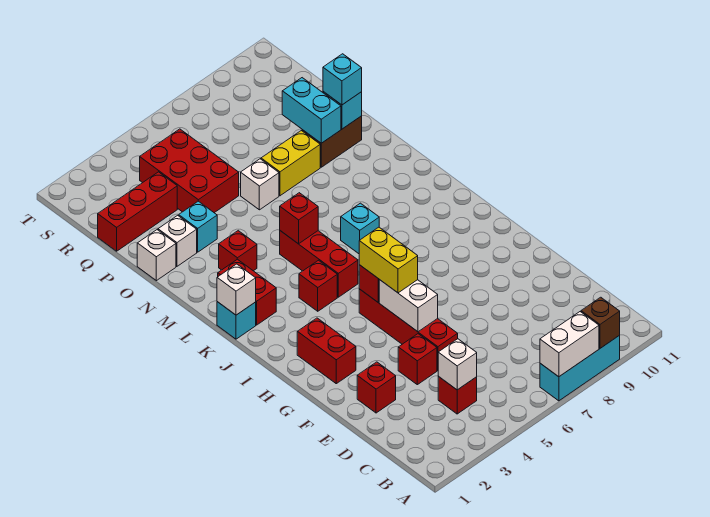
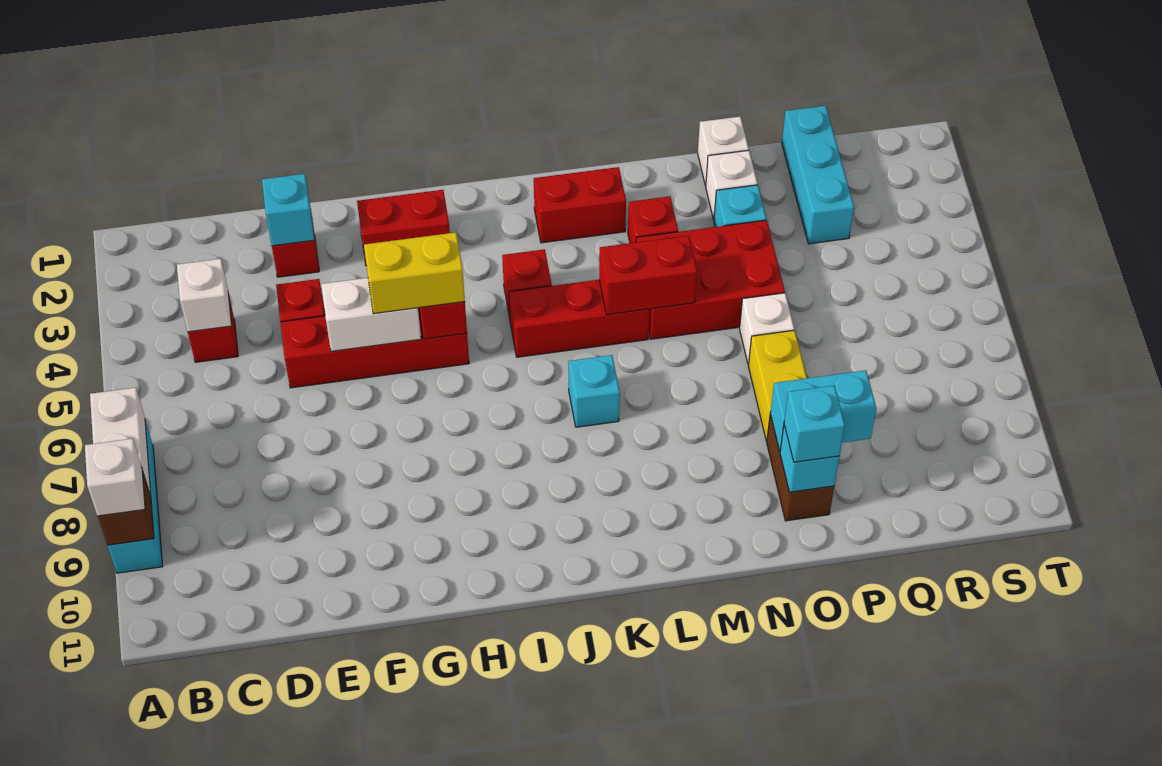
cyan brick K1 level 1 -> cyan brick E2 level 2
white brick K1 level 2 -> white brick A9 level 3
red brick L5 level 2 -> red brick L5:M5 level 2
red brick P4:R5 level 1 -> red brick M4:O5 level 1
red brick Q1:Q3 level 1 -> cyan brick Q1:Q3 level 1

